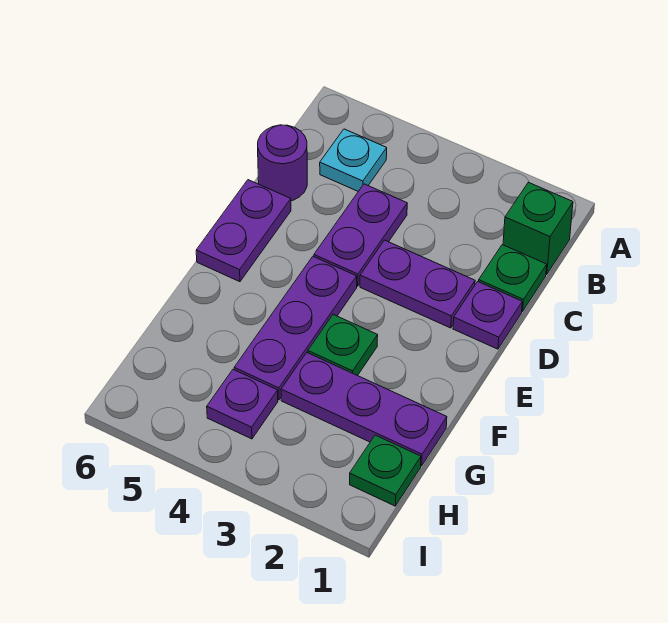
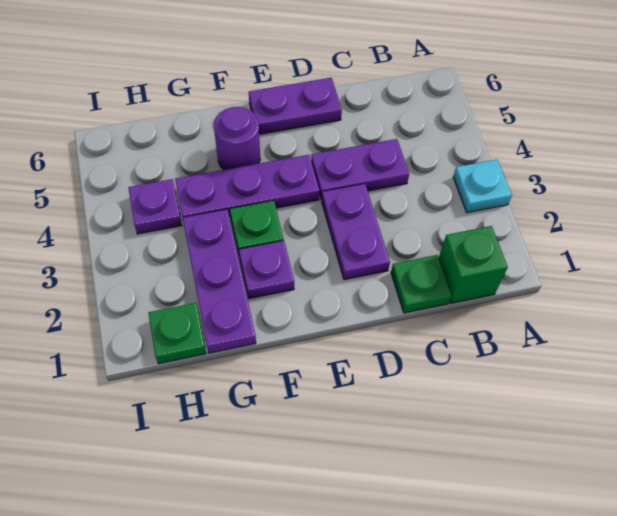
cyan plate B5 level 1 -> cyan plate A3 level 1
purple round brick C6 level 1 -> purple round brick F5 level 1
purple plate D1 level 1 -> purple plate F2 level 1

